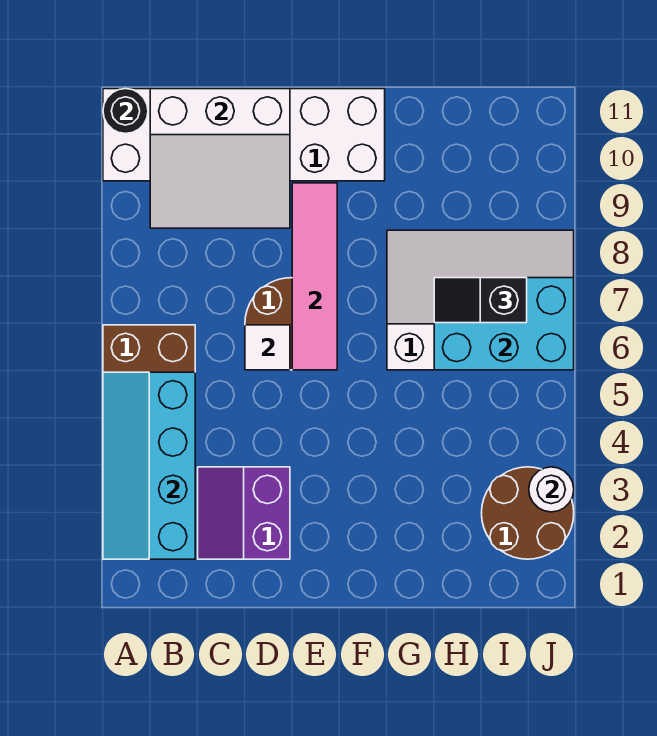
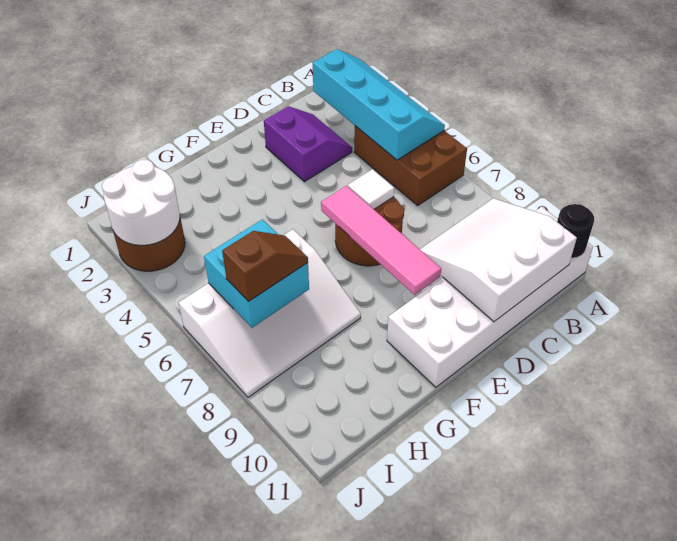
cyan brick H6:J7 level 2 -> cyan brick H6:I7 level 2
black slope H7:I7 level 3 top I -> brown slope H7:I7 level 3 top I
white round brick J3 level 2 -> white round brick I2:J3 level 2

